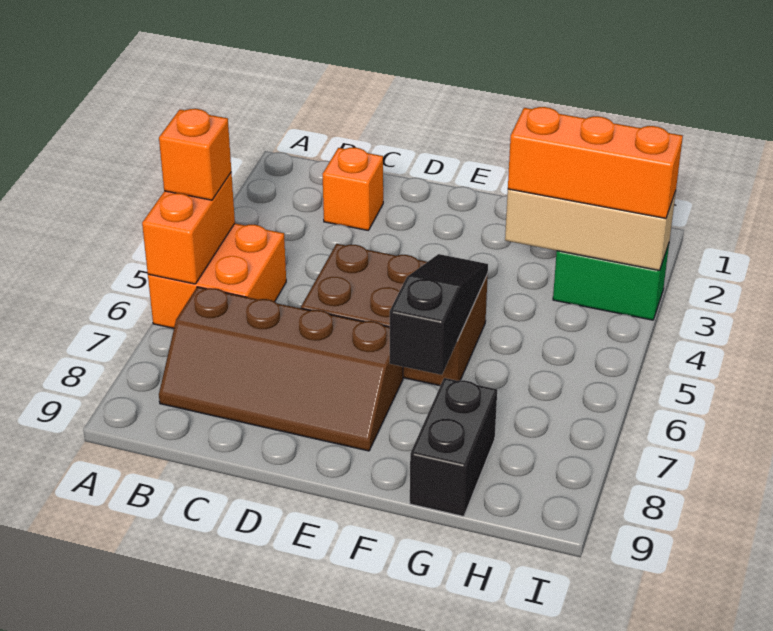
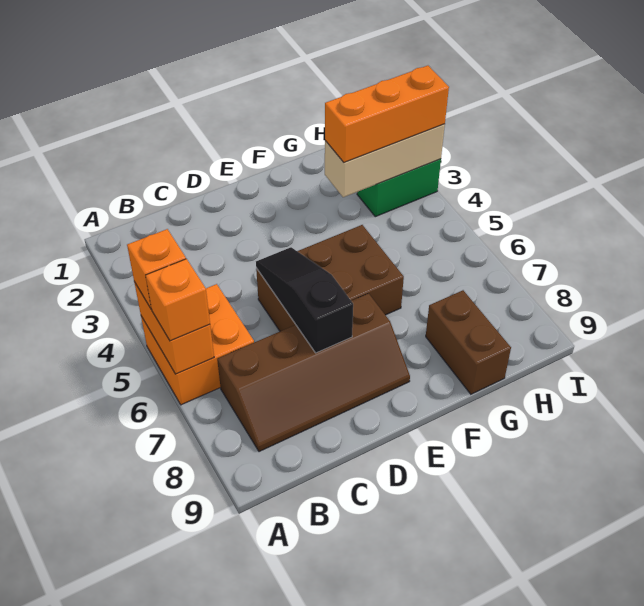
orange brick C2 level 1 -> orange brick A6 level 3
black slope F5:F7 level 2 top 7 -> black slope D5:D7 level 2 top 7
black brick G8:G9 level 1 -> brown brick G8:G9 level 1

